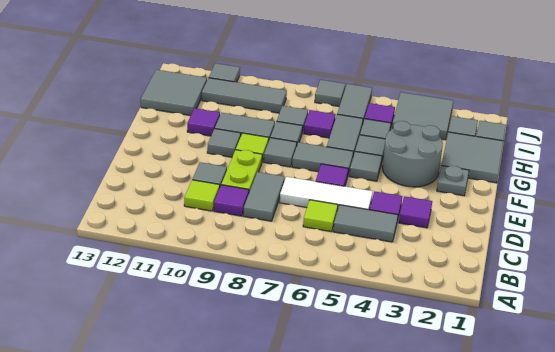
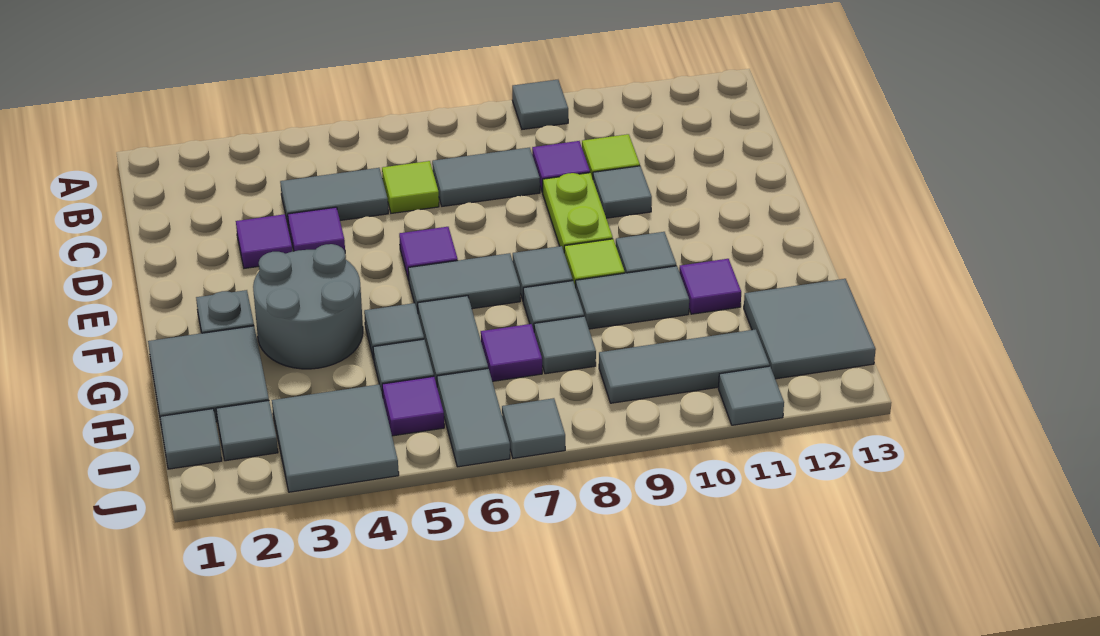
grey tile C8:D8 level 1 -> grey tile C7:C8 level 1
white tile D5:D7 level 1 -> none
grey tile F5 level 1 -> grey tile A9 level 1

